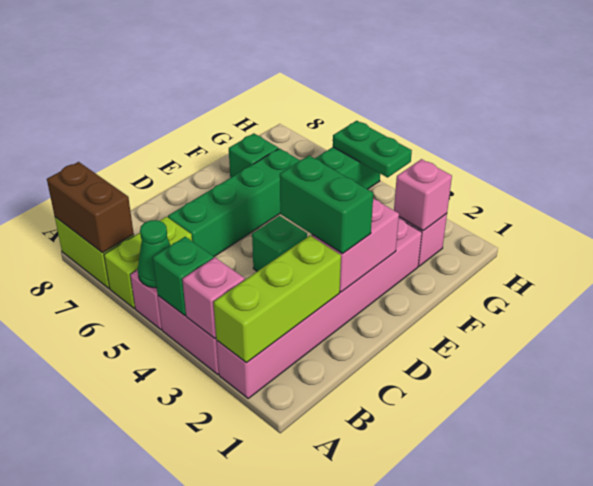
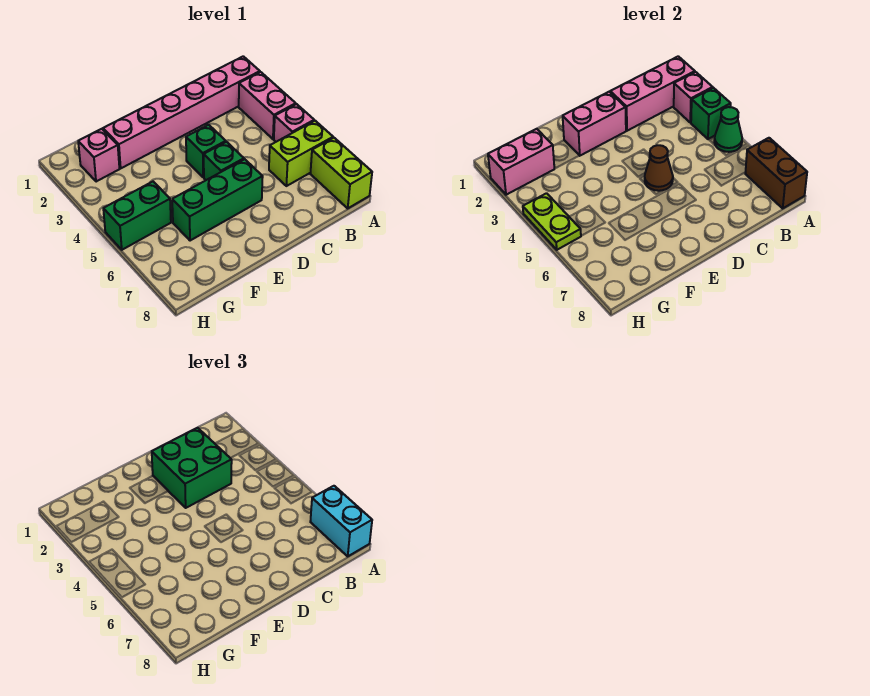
lime brick A2:C2 level 2 -> pink brick A2:C2 level 2
none -> cyan brick A7:A8 level 3
green brick C6:F6 level 1 -> green brick D6:F6 level 1
green brick D2:D3 level 3 -> green brick C2:D3 level 3
none -> brown cone D5 level 2
green brick F7 level 1 -> green brick D5 level 1
pink brick G2 level 2 -> pink brick G2:H2 level 2
green plate H4:H5 level 2 -> lime plate H4:H5 level 2

